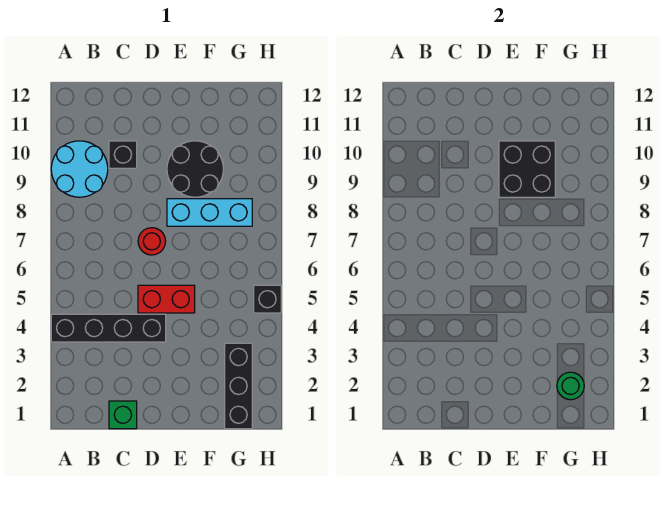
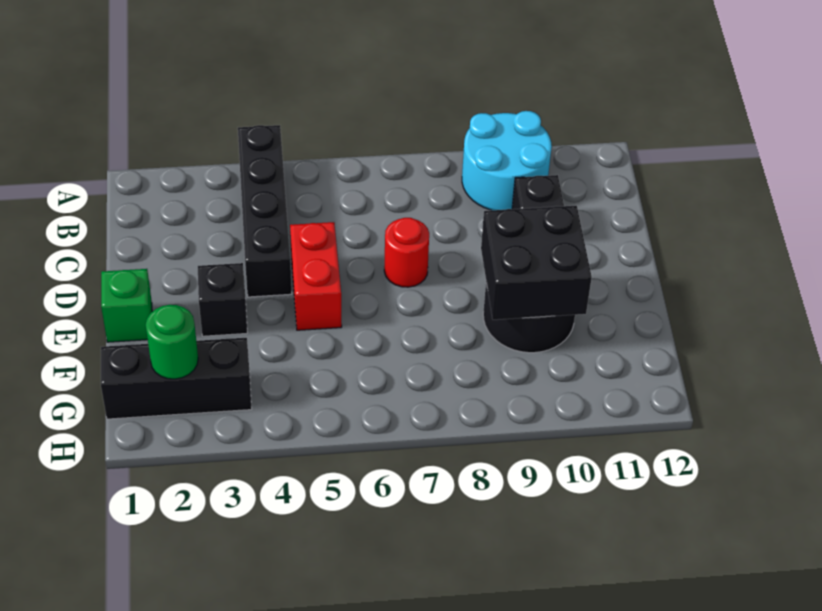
green brick C1 level 1 -> green brick E1 level 1
cyan brick E8:G8 level 1 -> none
black brick H5 level 1 -> black brick E3 level 1

